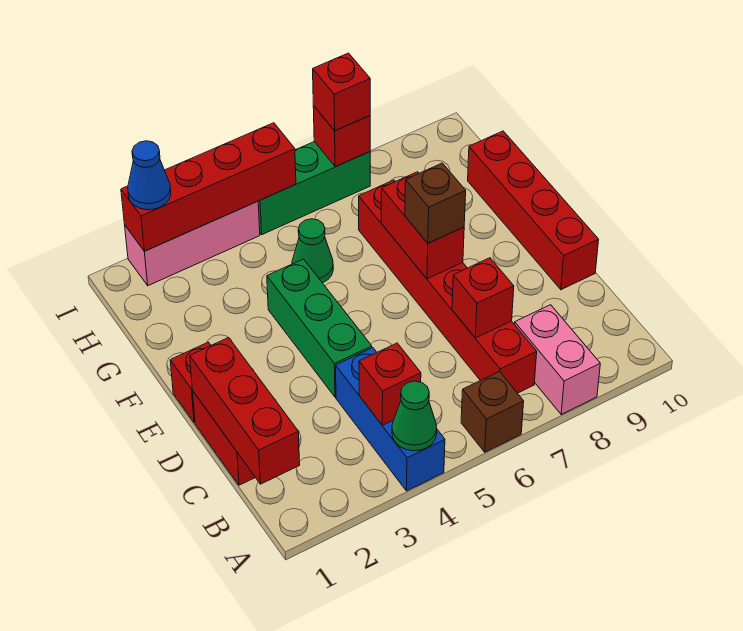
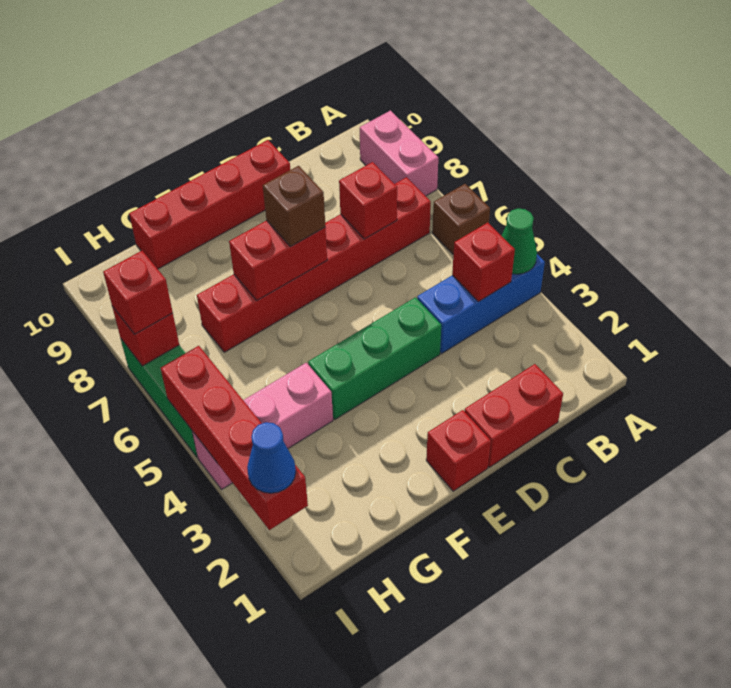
pink brick A8:B8 level 1 -> pink brick A8:A9 level 1
red brick B1:D1 level 2 -> none
green cone G5 level 1 -> none
pink brick I2:I4 level 1 -> pink brick G4:I4 level 1

